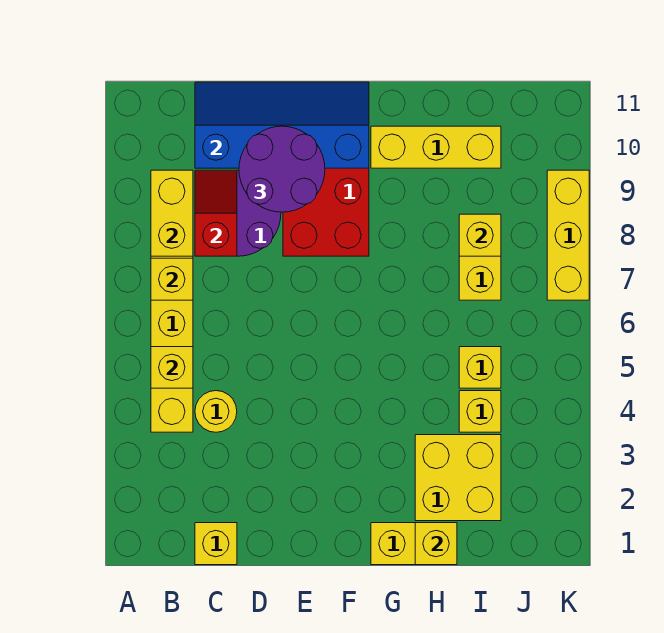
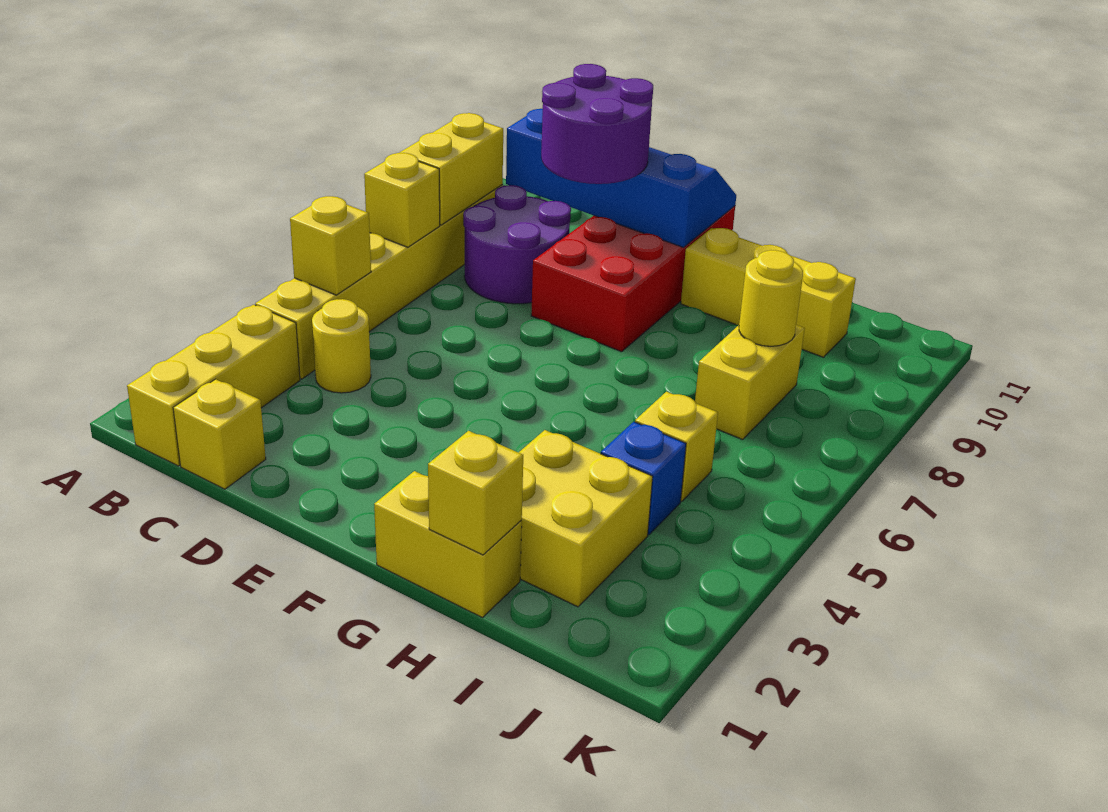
red slope C8:C9 level 2 top 8 -> none
yellow brick I4 level 1 -> blue brick I4 level 1
yellow brick I8 level 2 -> yellow round brick I8 level 2
yellow brick K7:K9 level 1 -> yellow brick B1:B3 level 1

